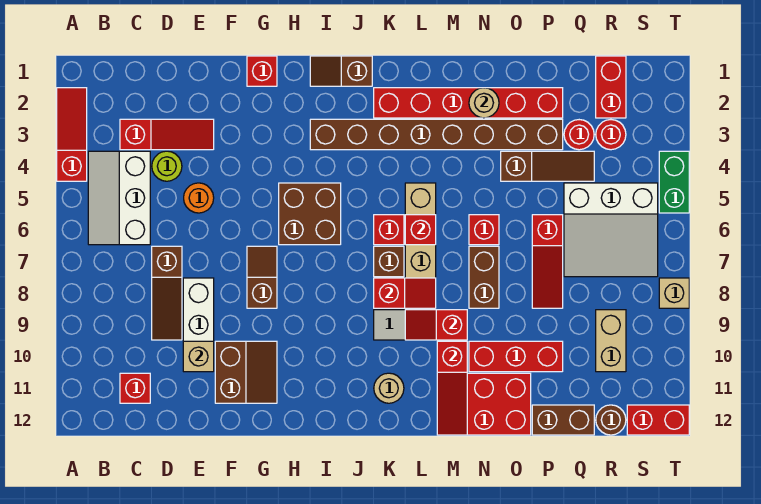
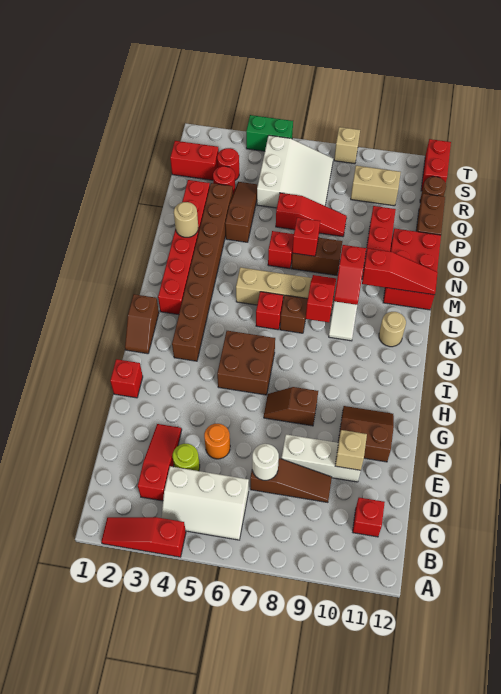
none -> white round brick D7 level 2
red brick L6 level 2 -> red brick N7 level 2

